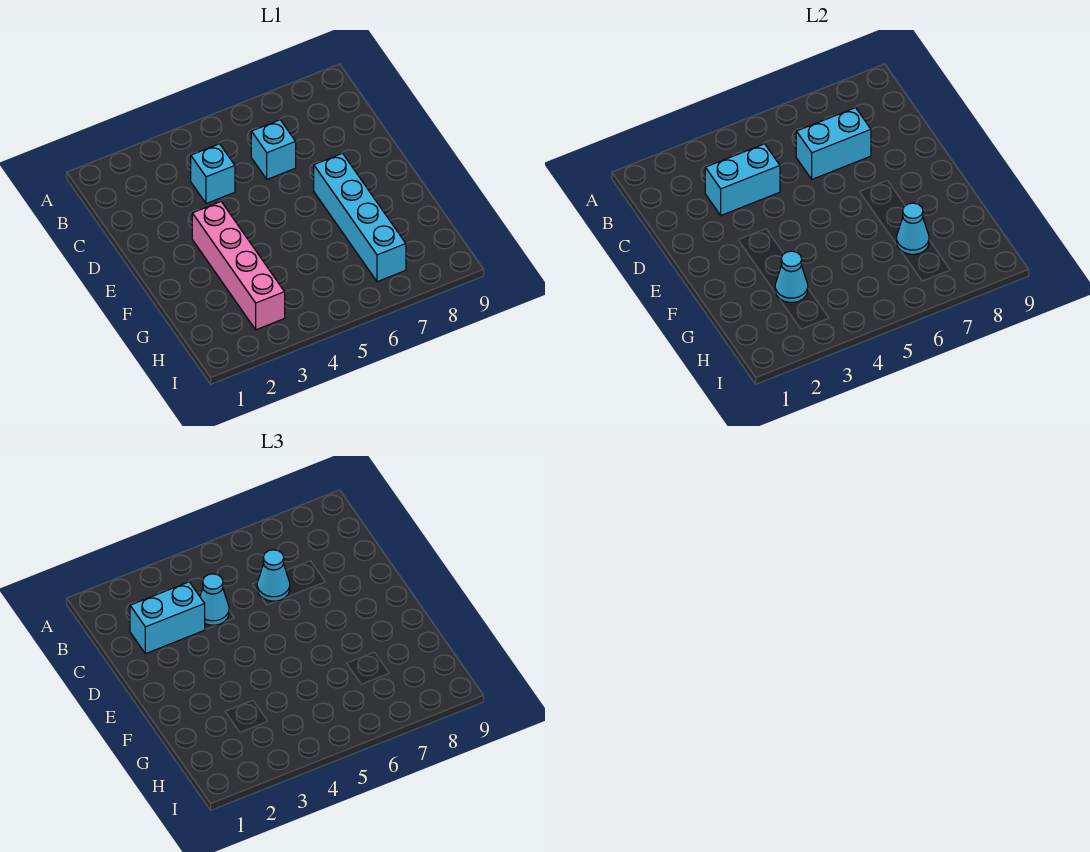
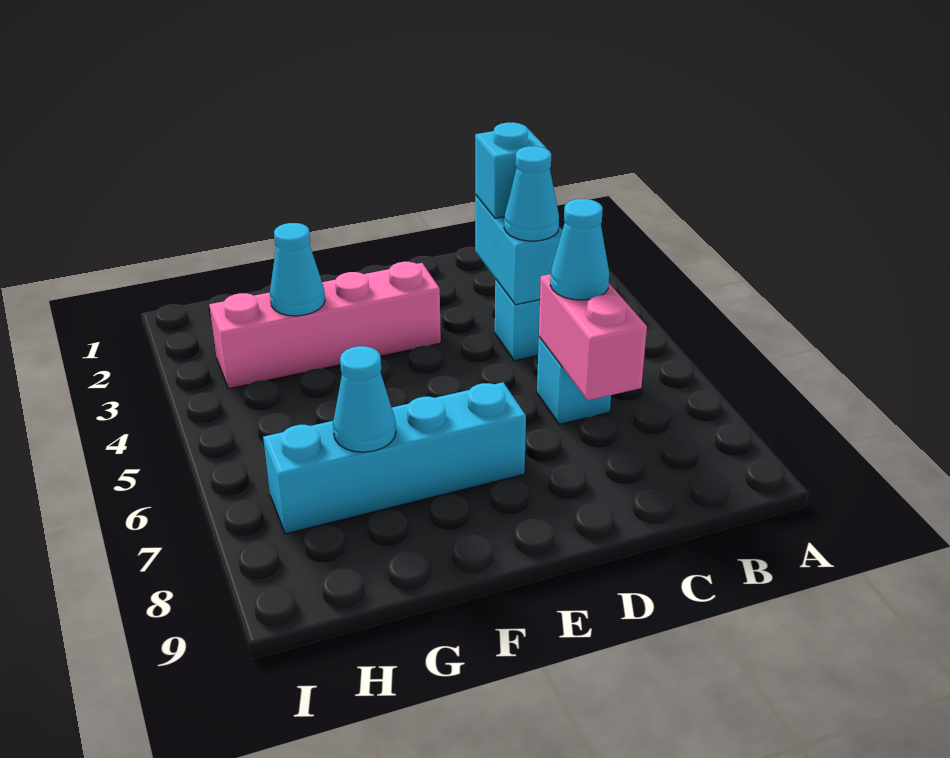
cyan brick C2:C3 level 3 -> cyan brick C3 level 3
cyan brick C6:C7 level 2 -> pink brick C6:C7 level 2

